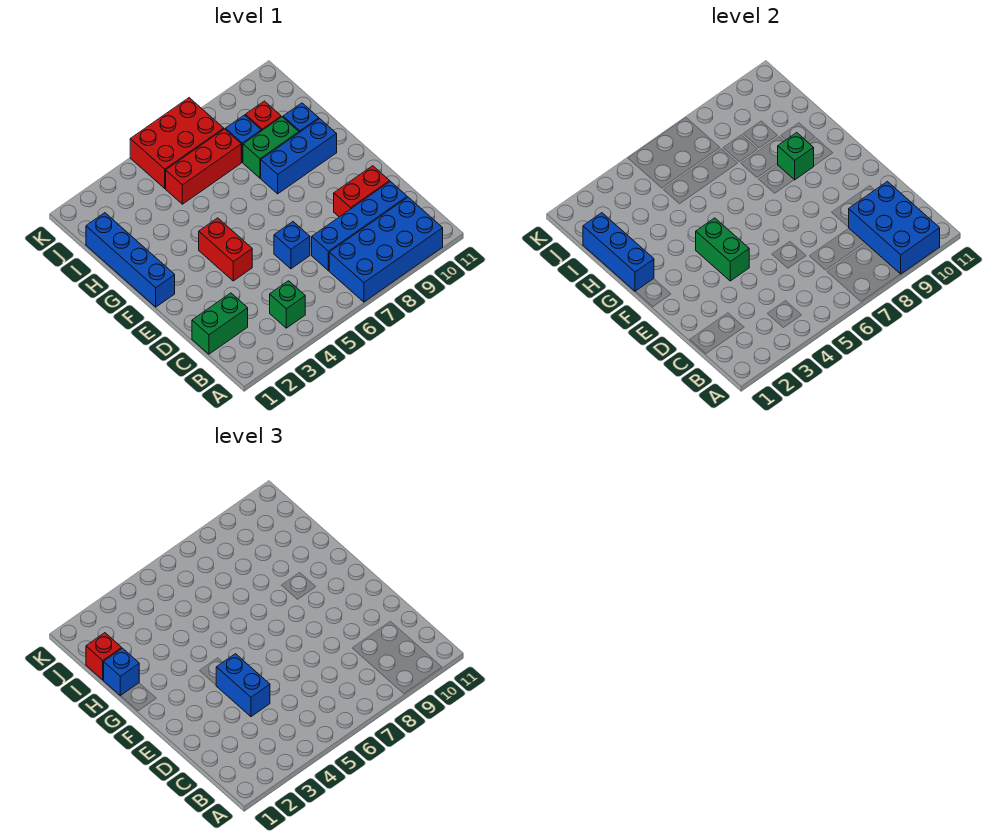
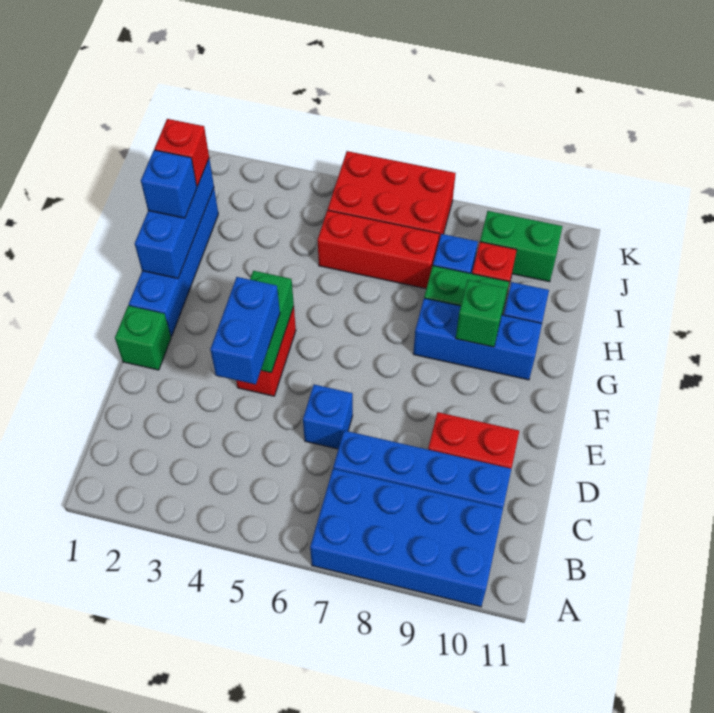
blue brick A9:C10 level 2 -> none
green brick B4 level 1 -> green brick E1 level 1
green brick C1:C2 level 1 -> green brick J9:J10 level 1

